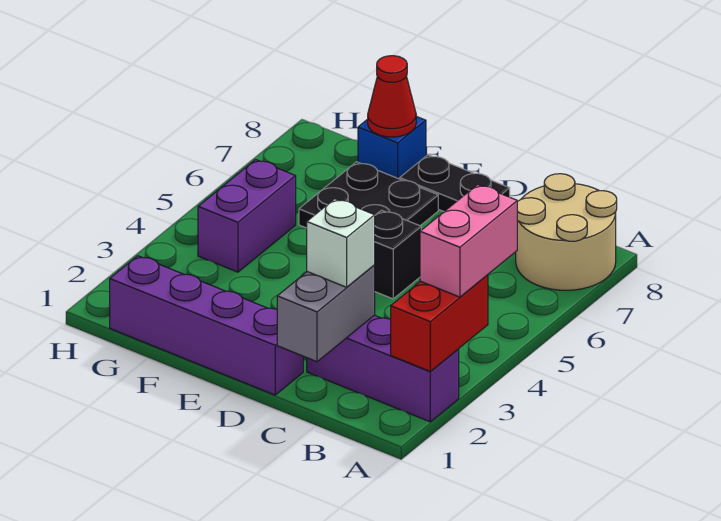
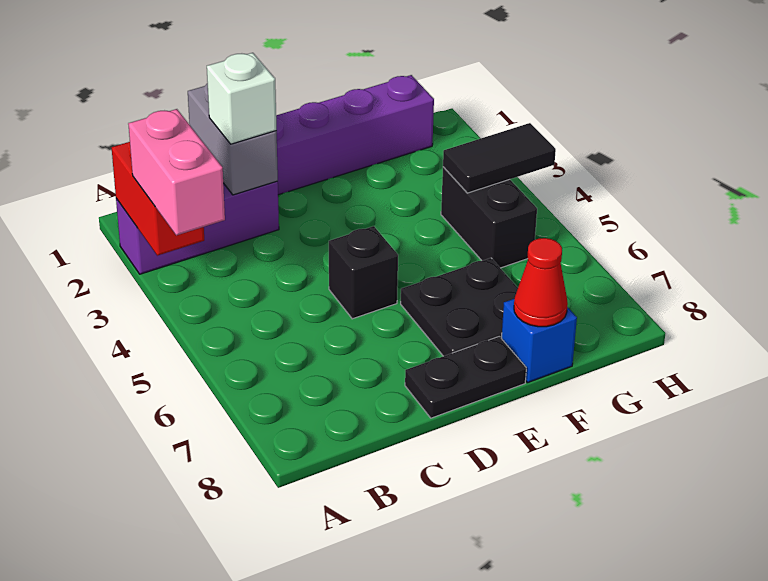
tan round brick A7:B8 level 1 -> none
purple brick G4:G5 level 1 -> black brick G4:G5 level 1
none -> black tile G4:H4 level 2

